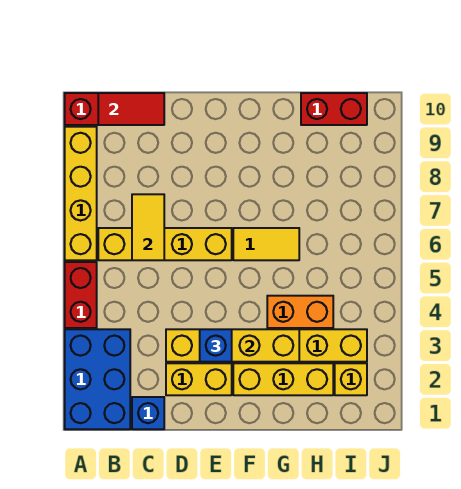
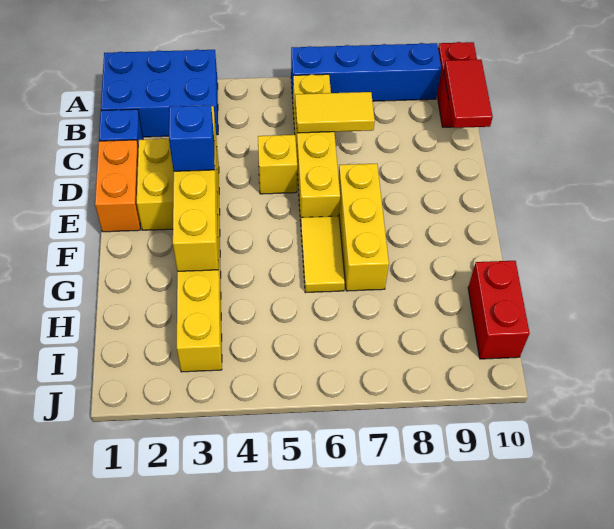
red brick A4:A5 level 1 -> none
yellow brick A6:A9 level 1 -> blue brick A6:A9 level 1
yellow brick F2:H2 level 1 -> yellow brick E7:G7 level 1
orange brick G4:H4 level 1 -> orange brick D1:E1 level 1
yellow brick I2 level 1 -> yellow brick D5 level 1

